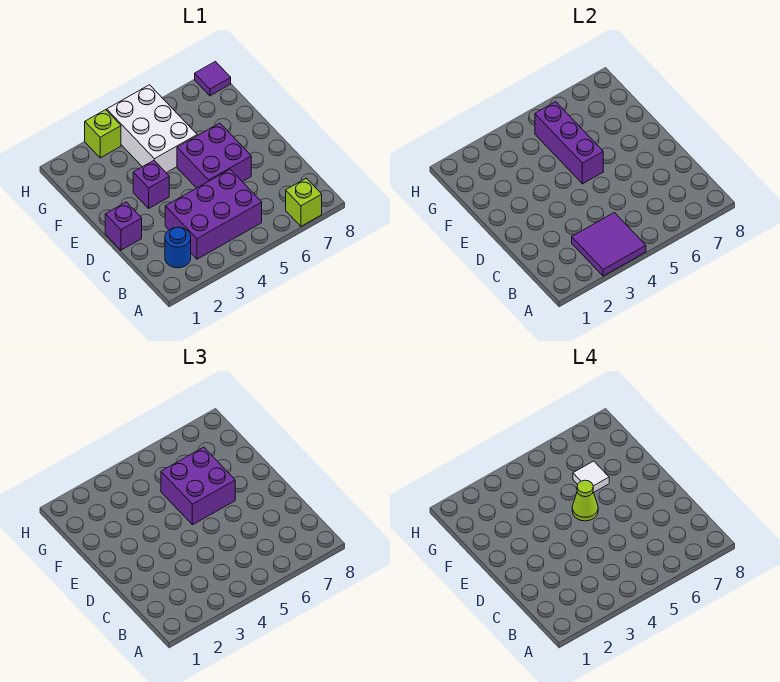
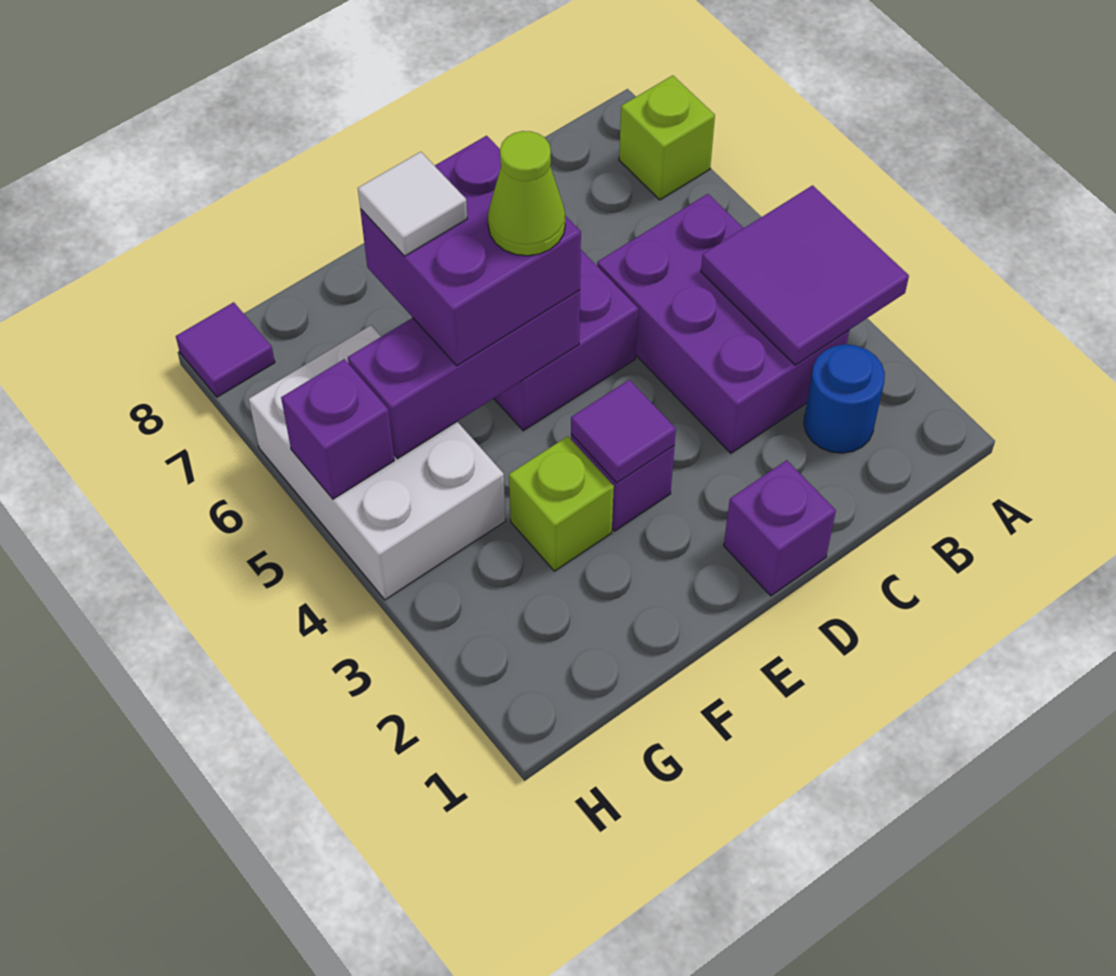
none -> purple tile E3 level 2
white brick F4:H5 level 1 -> white brick G4:H6 level 1
lime brick H3 level 1 -> lime brick F3 level 1
none -> purple brick H5 level 2

